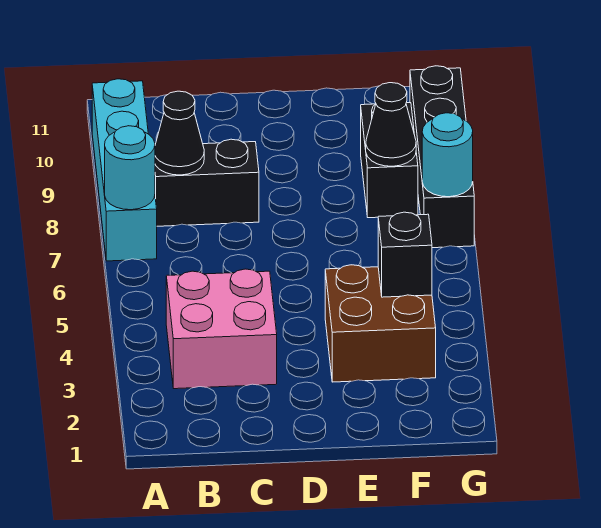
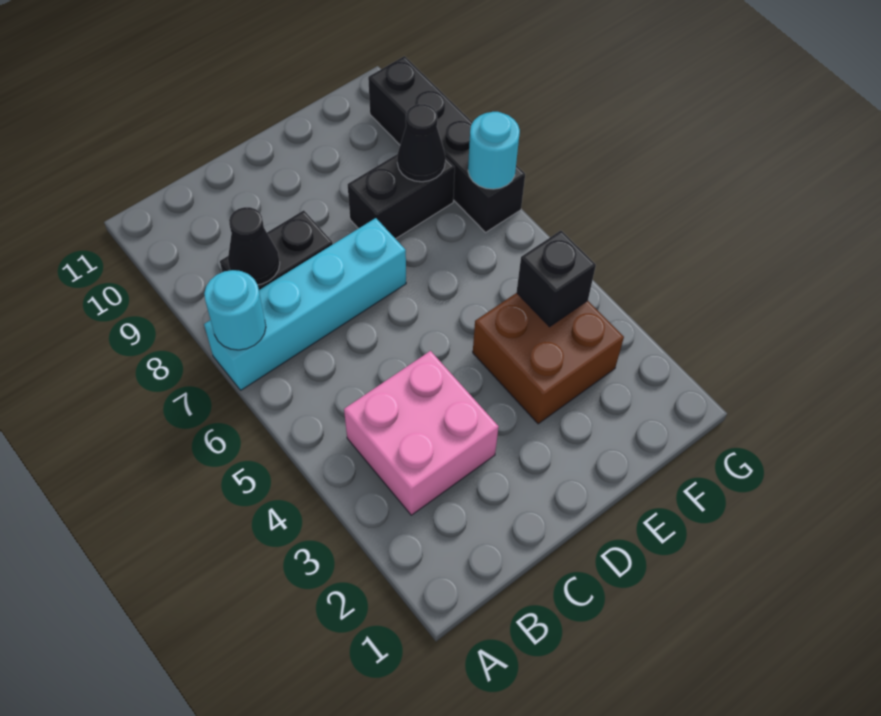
cyan brick A7:A10 level 1 -> cyan brick A7:D7 level 1
black brick F8:F9 level 1 -> black brick E8:F8 level 1

